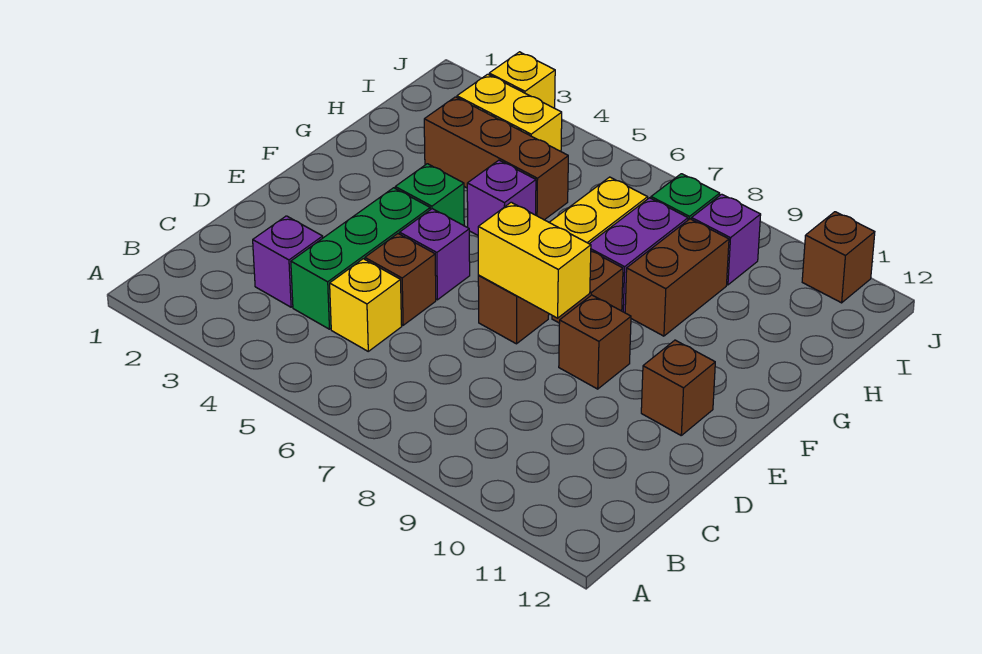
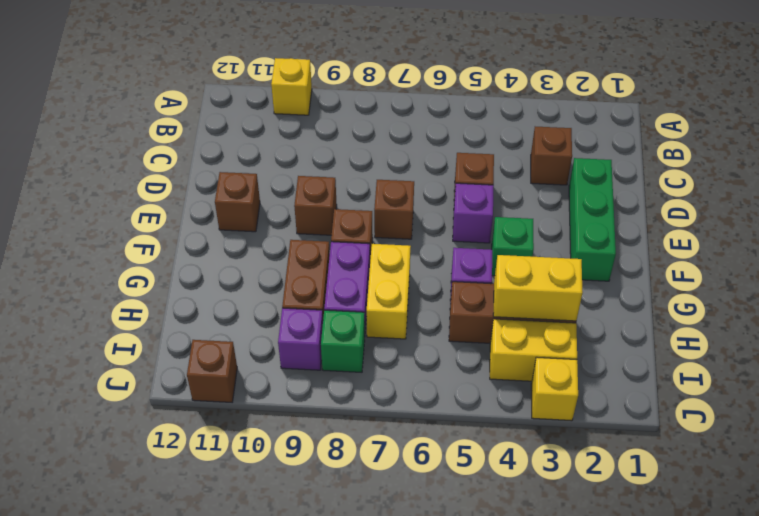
purple brick C3 level 1 -> brown brick C3 level 1
green brick C4:E4 level 1 -> green brick D2:F2 level 1
yellow brick C5 level 1 -> yellow brick A10 level 1
yellow brick E7:E8 level 2 -> yellow brick H3:H4 level 2

